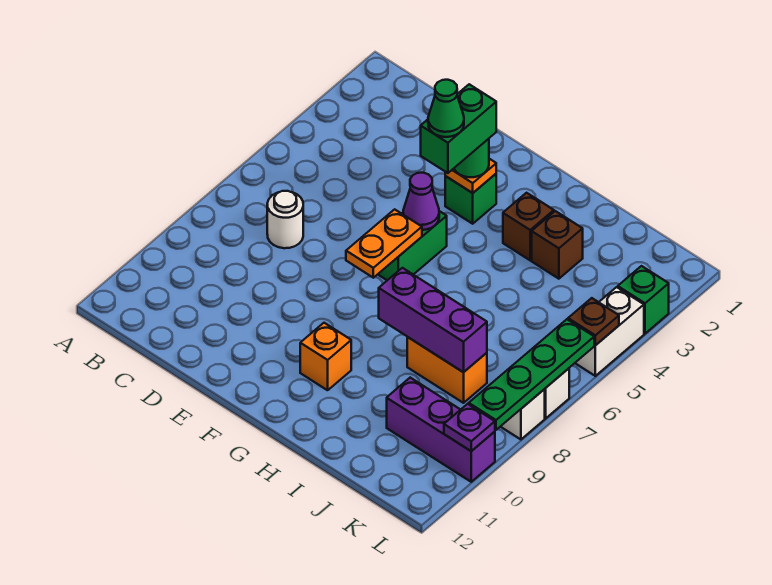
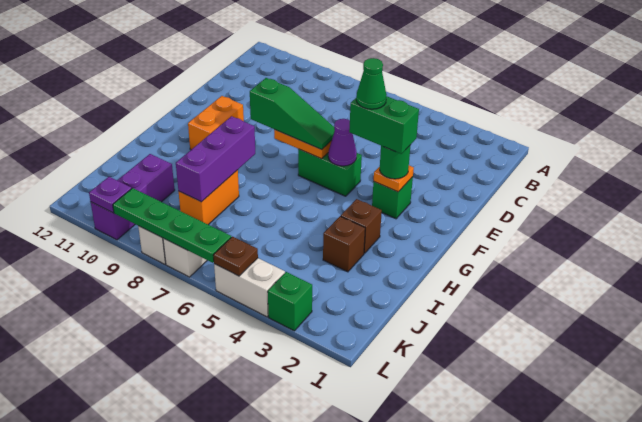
white round brick C7 level 1 -> none
none -> green slope F6:F8 level 3 top 8
orange brick G10 level 1 -> orange brick F10:G10 level 1

